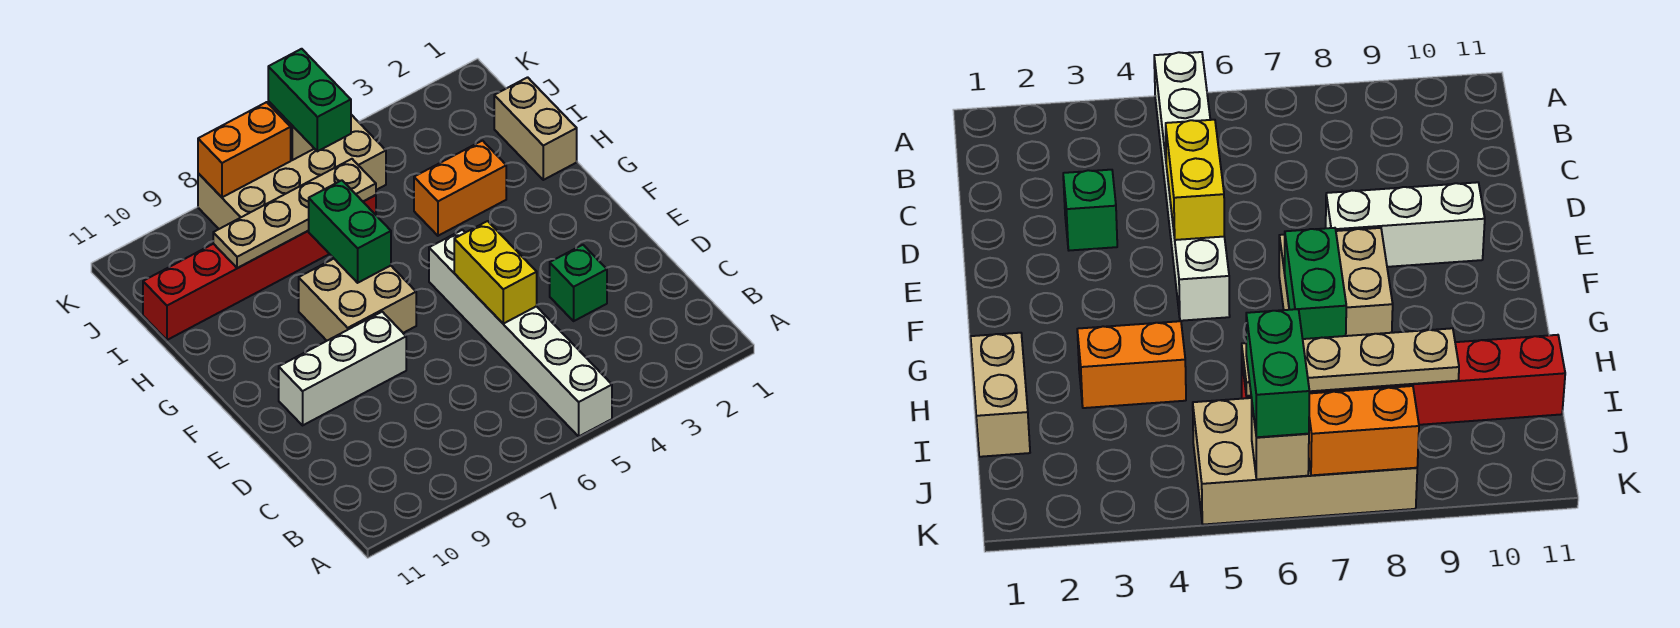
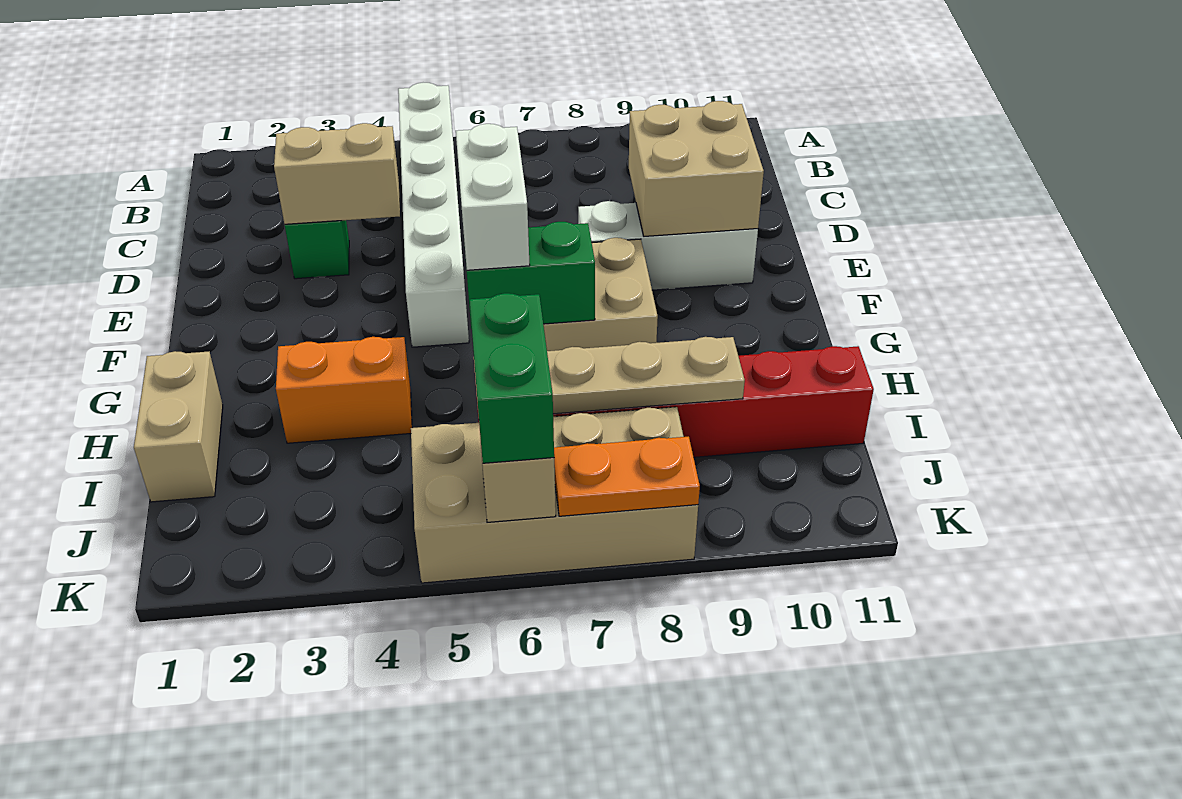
none -> tan brick D3:D4 level 2
yellow brick D5:E5 level 2 -> none
none -> tan brick D9:E10 level 2
none -> white brick F6:G6 level 3
green brick G7:H7 level 2 -> green brick G6:G7 level 2
orange brick K7:K8 level 2 -> orange plate K7:K8 level 2

